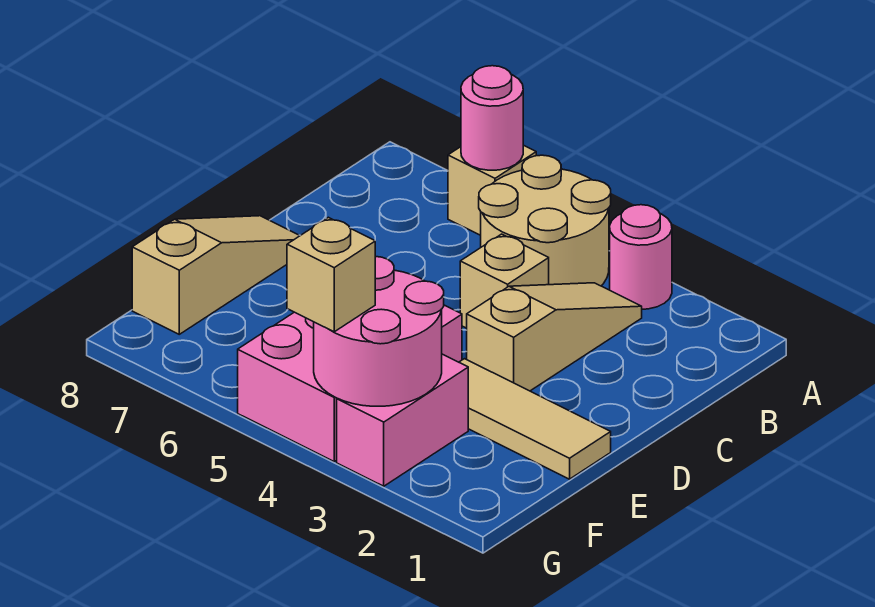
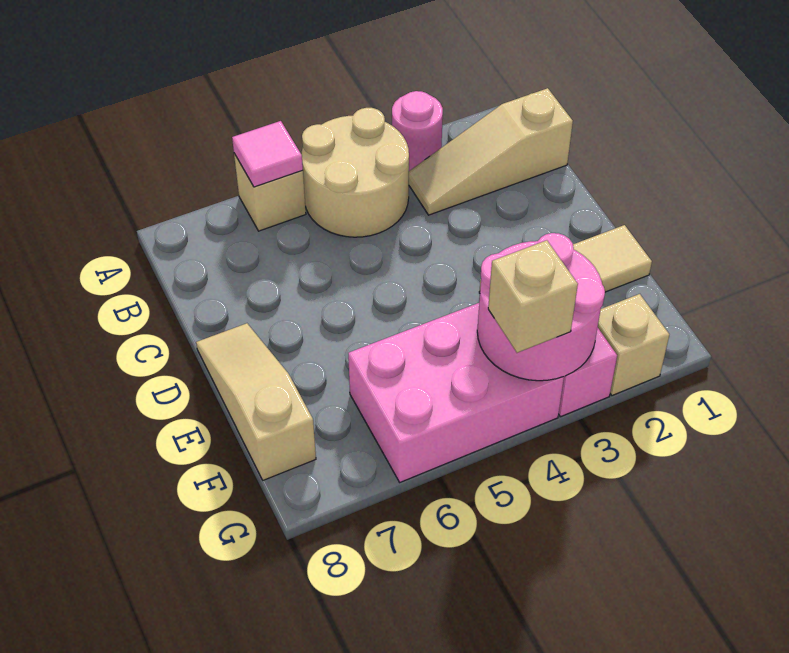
pink round brick A6 level 2 -> pink tile A6 level 2
tan slope B3:D3 level 1 top D -> tan slope B1:B3 level 1 top 1
tan brick C4 level 1 -> tan brick G2 level 1
pink brick E4:G5 level 1 -> pink brick F4:G6 level 1

